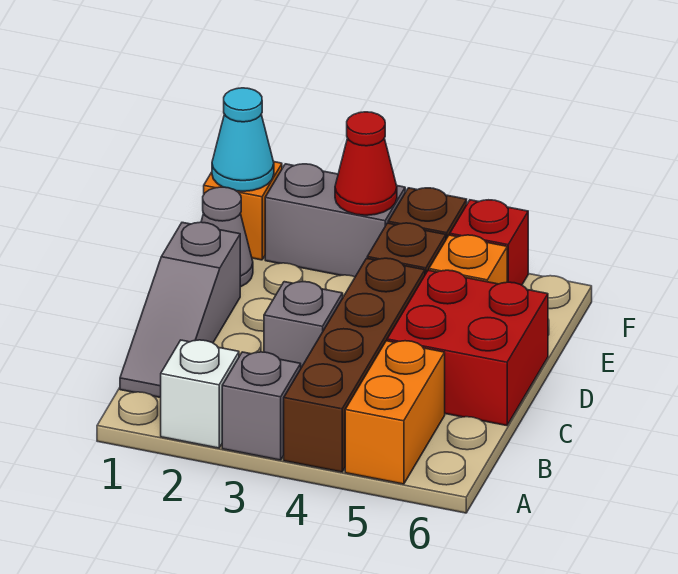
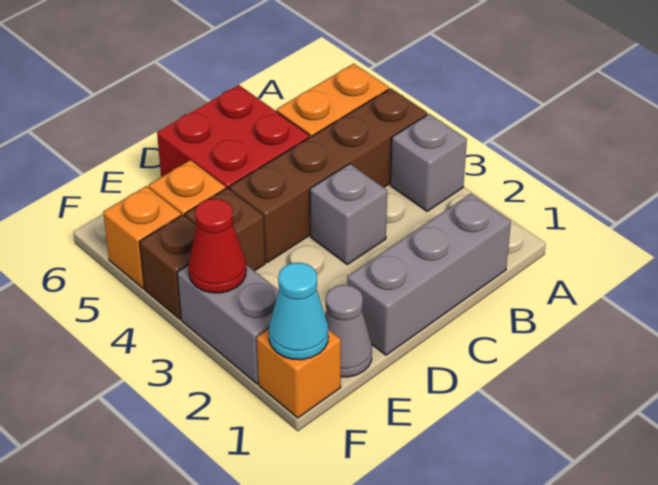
white brick A2 level 1 -> none
grey slope B1:D1 level 1 top D -> grey brick B1:D1 level 1
red brick F5 level 1 -> orange brick F5 level 1

